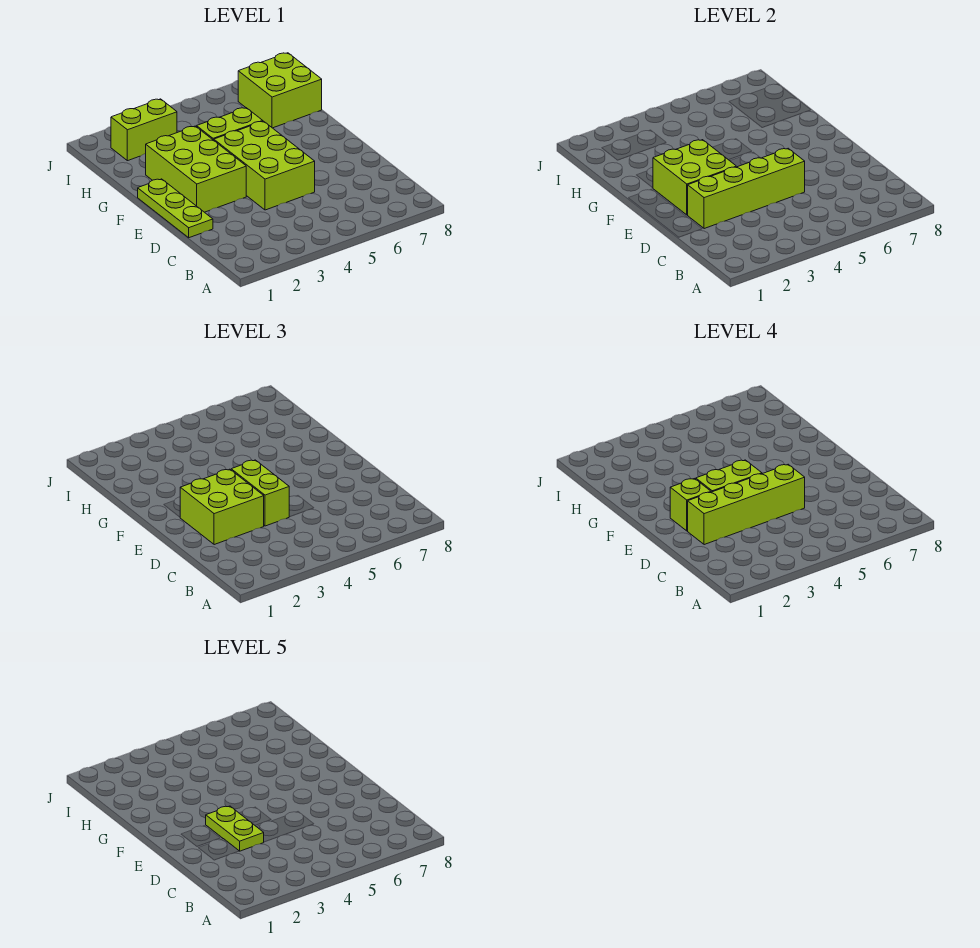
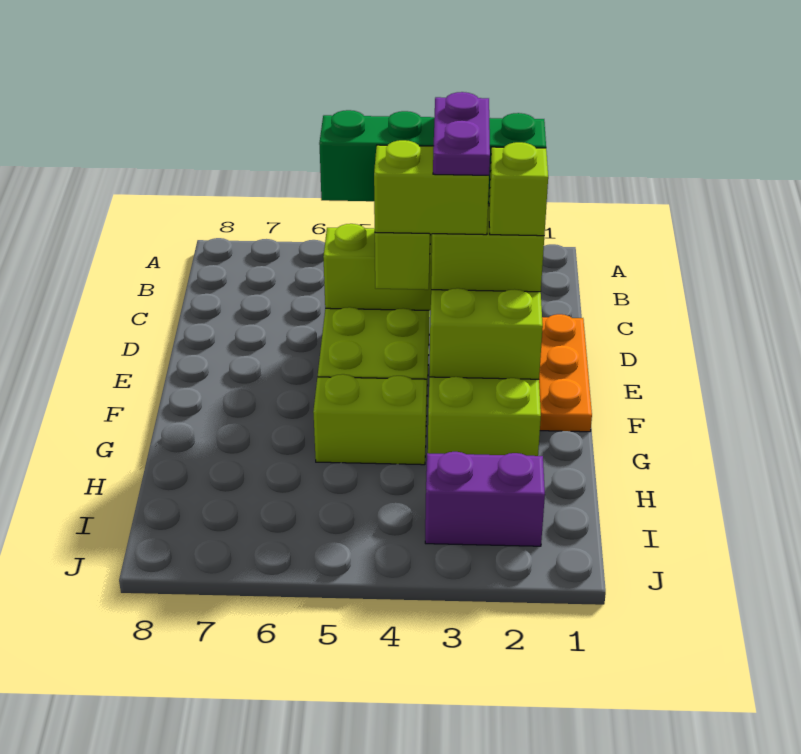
lime plate D1:F1 level 1 -> orange plate D1:F1 level 1
lime brick D2:D5 level 4 -> green brick D2:D5 level 4
lime plate D3:E3 level 5 -> purple plate D3:E3 level 5
lime brick H7:I8 level 1 -> none
lime brick I2:I3 level 1 -> purple brick I2:I3 level 1

